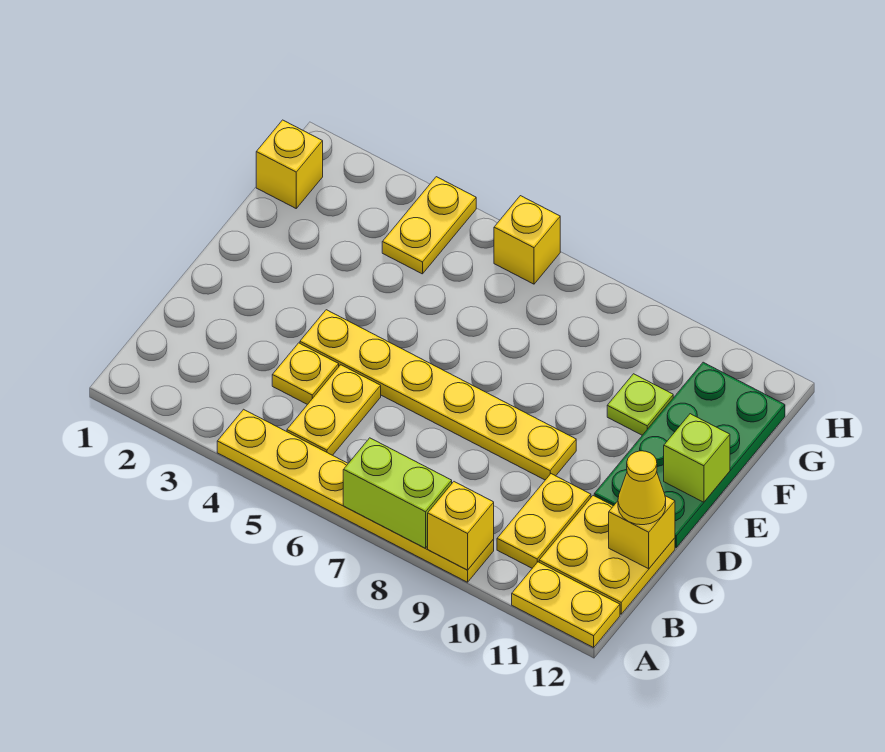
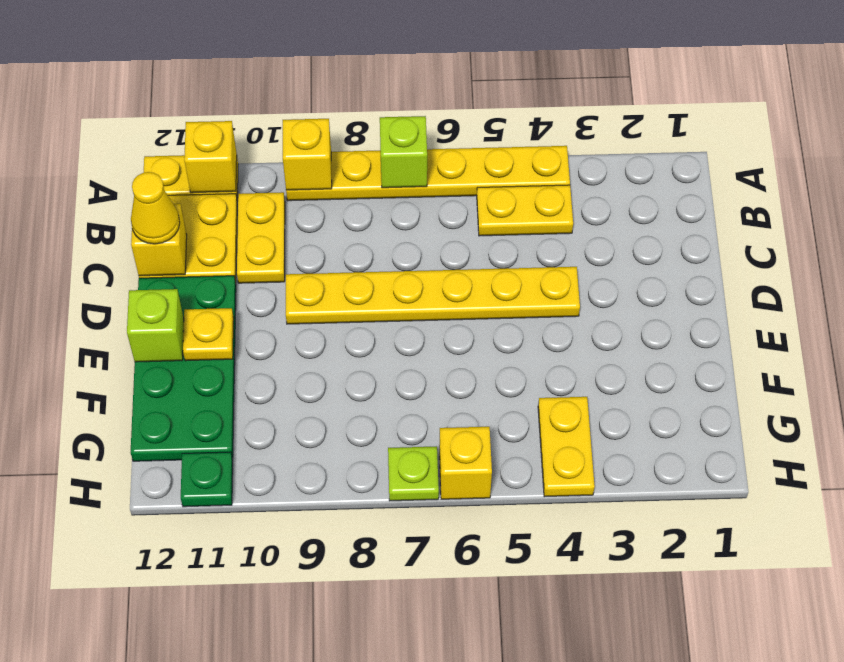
lime brick A7:A8 level 2 -> lime brick A7 level 2
yellow plate B5:C5 level 1 -> yellow plate B4:B5 level 1
yellow plate C4 level 1 -> yellow plate E11 level 2
lime plate F10 level 1 -> lime plate H7 level 1
yellow brick G1 level 1 -> yellow brick A11 level 2
none -> green plate H11 level 1

